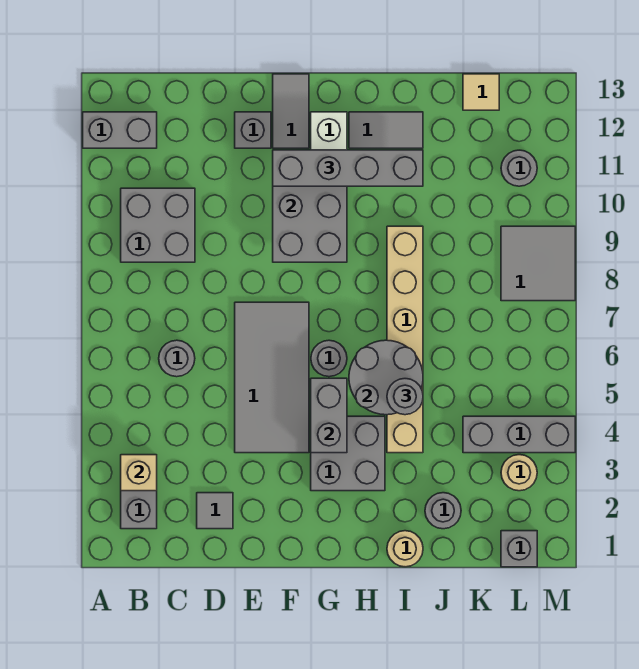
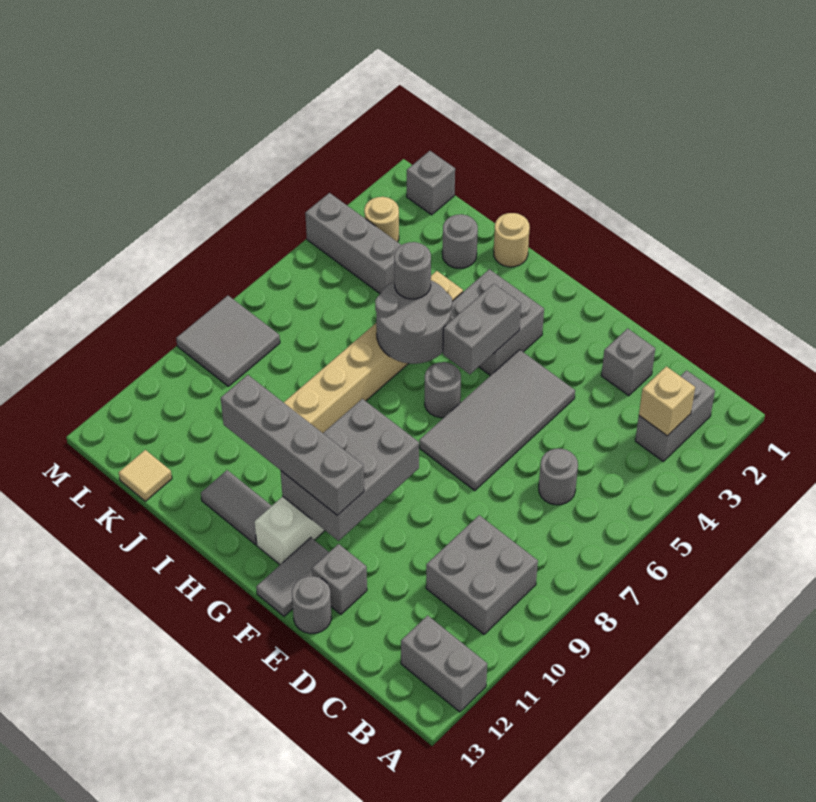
grey tile D2 level 1 -> grey brick D2 level 1
grey round brick L11 level 1 -> grey round brick E13 level 1

